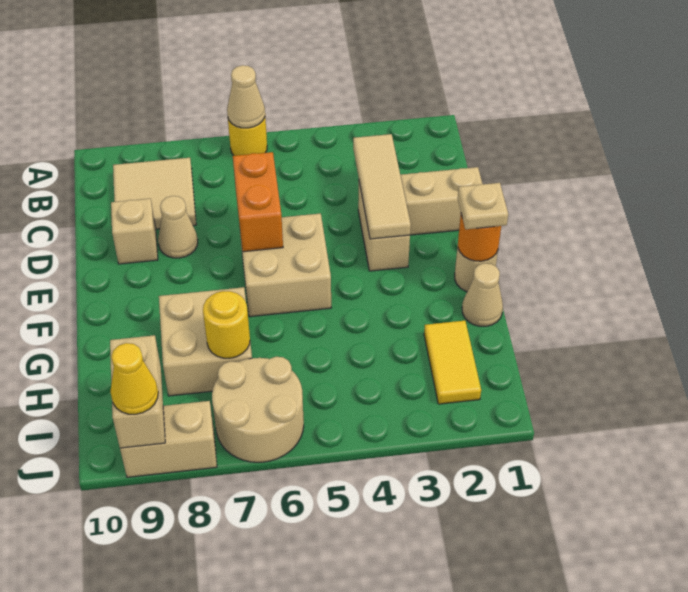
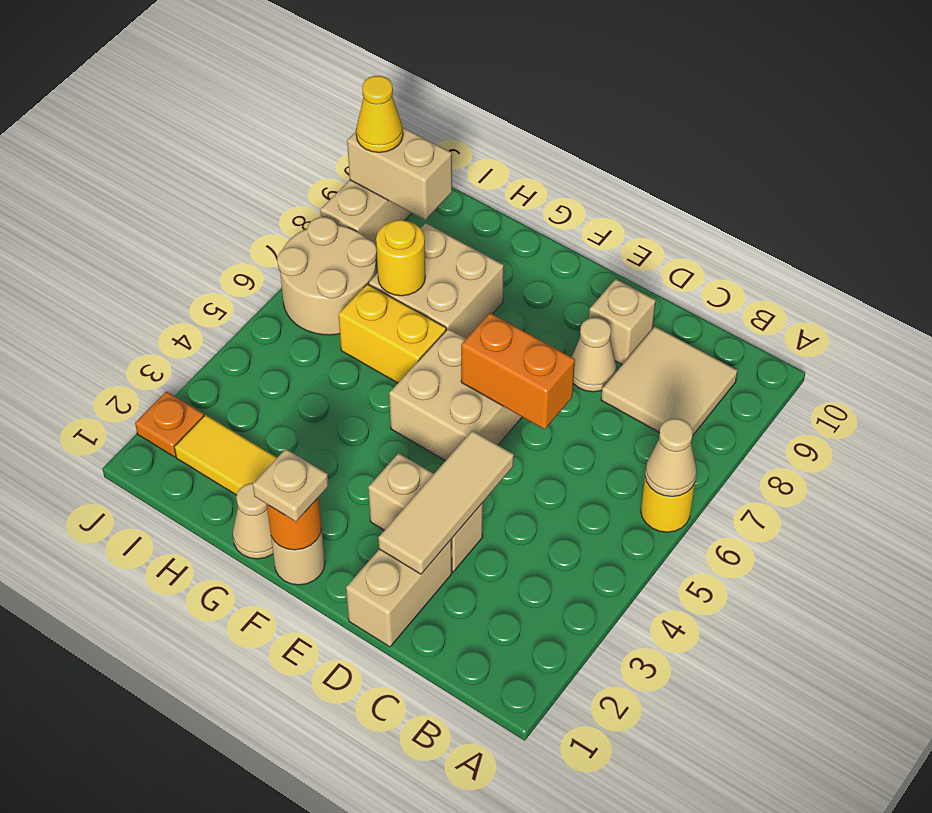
tan tile C3:E3 level 2 -> tan tile D2:D4 level 2
none -> yellow brick G6:H6 level 1
none -> orange plate J2 level 1

